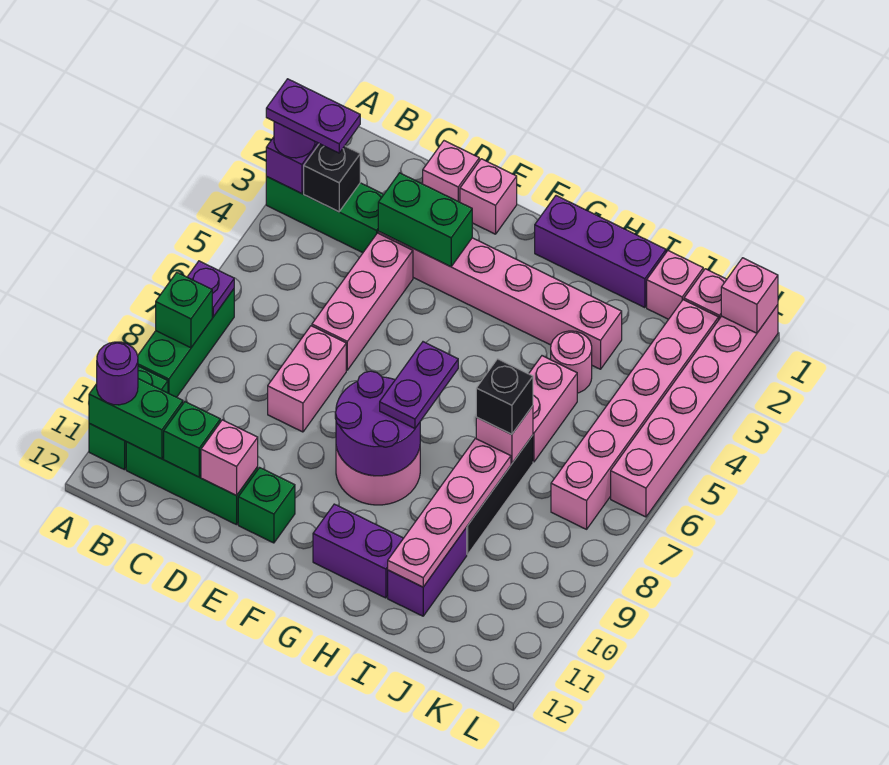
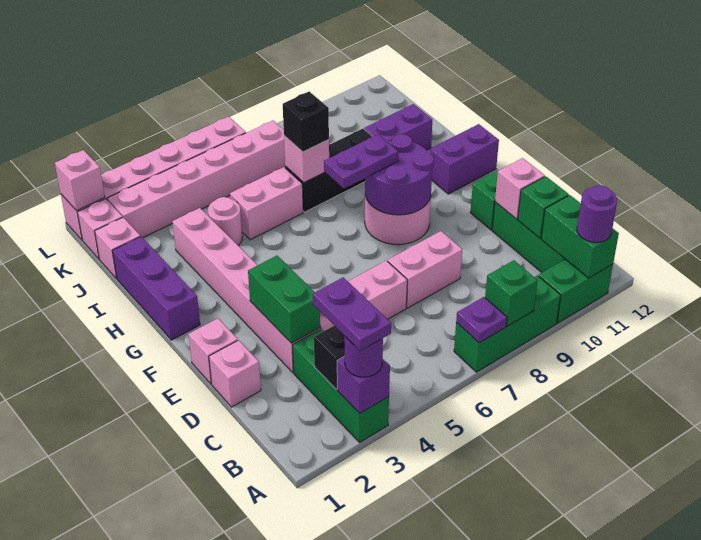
purple brick G11:H11 level 1 -> purple brick G11:G12 level 1
pink plate I8:I11 level 2 -> none

